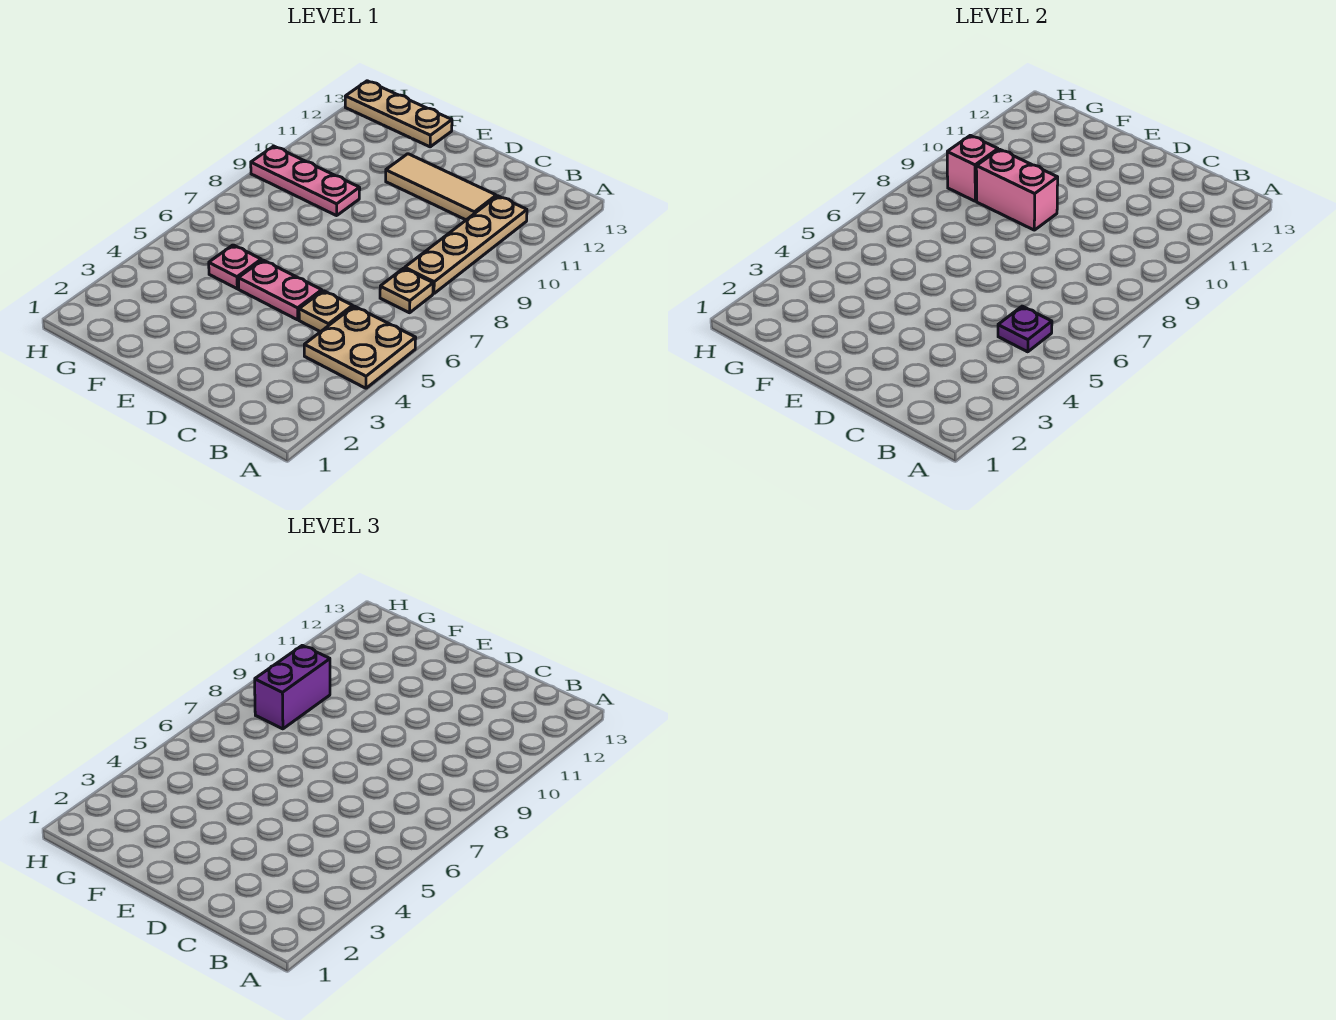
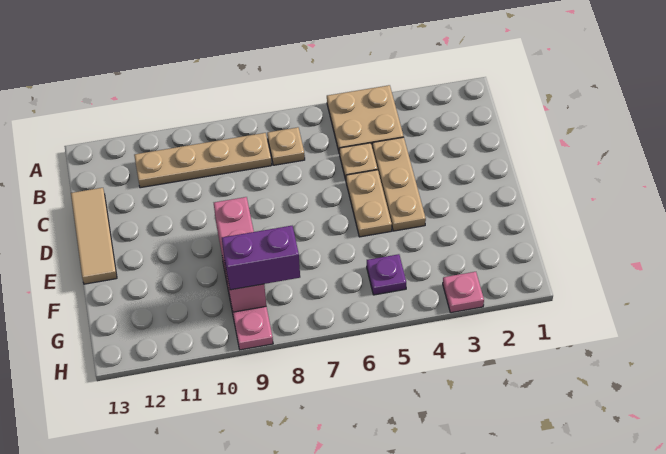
purple plate B5 level 2 -> purple plate G5 level 1
tan tile C11:E11 level 1 -> tan tile C13:E13 level 1
pink plate D5:E5 level 1 -> tan plate D5:E5 level 1
pink plate F5 level 1 -> pink plate H3 level 1
tan plate F13:H13 level 1 -> tan plate C4:E4 level 1

